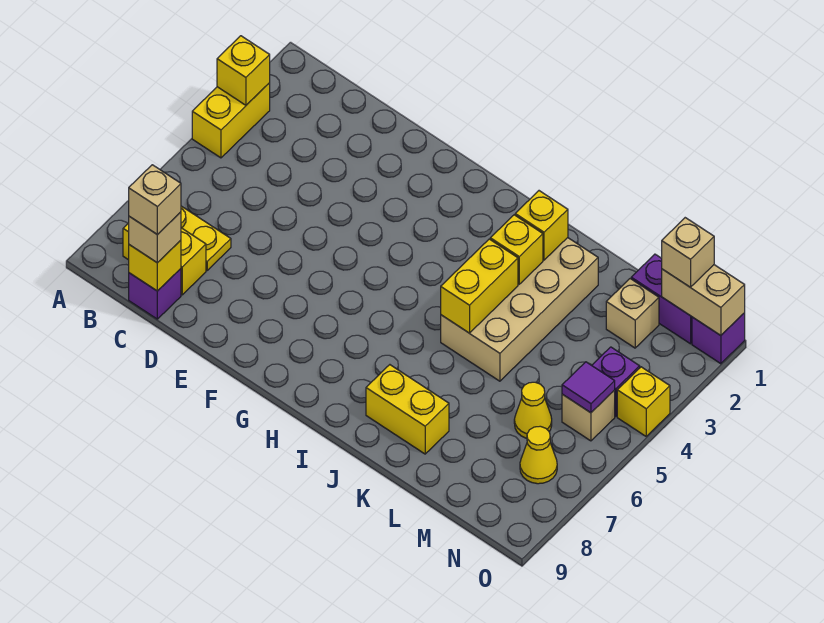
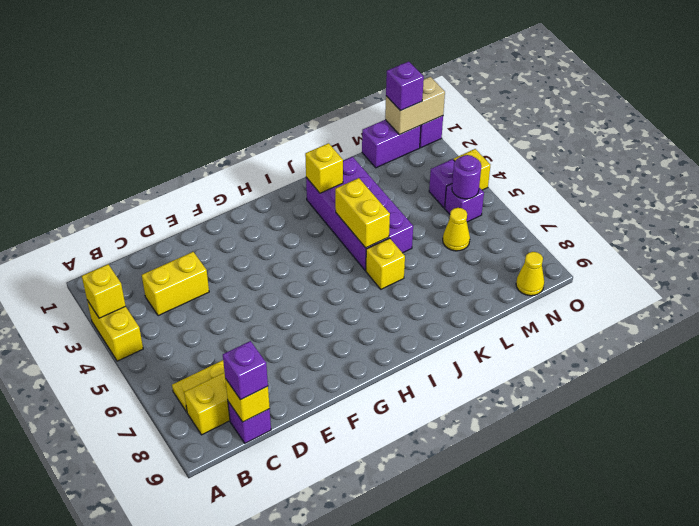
tan brick C9 level 3 -> purple brick C9 level 3
tan brick C9 level 4 -> none
tan brick J2:K5 level 1 -> purple brick J2:K5 level 1
yellow brick J3 level 2 -> yellow brick J6 level 1
yellow brick J8:K8 level 1 -> yellow brick C3:D3 level 1
tan brick M2 level 1 -> none
tan brick N1 level 3 -> purple brick N1 level 3
tan brick N5 level 1 -> purple brick N5 level 1
purple tile N5 level 2 -> purple round brick N5 level 2
yellow cone N7 level 1 -> yellow cone N9 level 1

